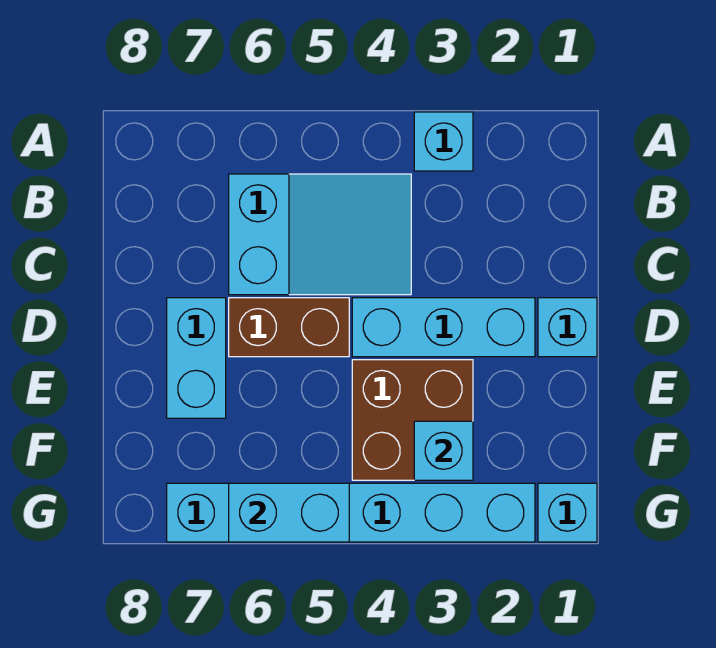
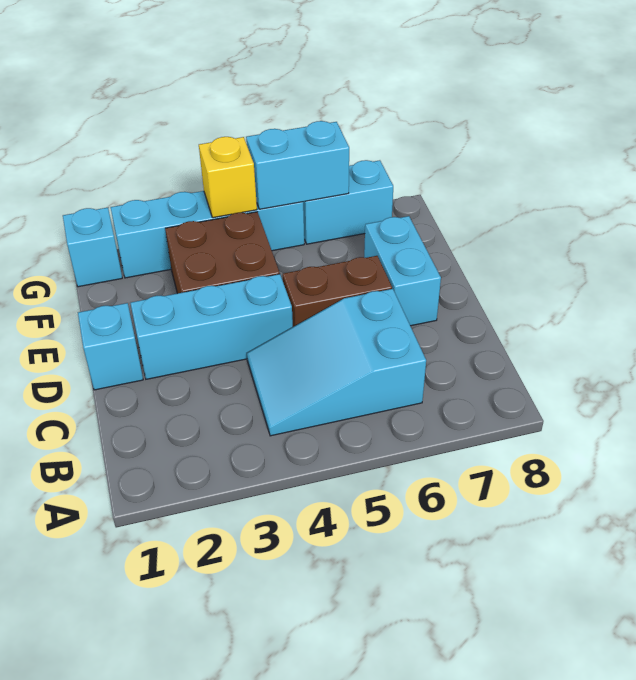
cyan brick A3 level 1 -> none
cyan brick F3 level 2 -> none
none -> yellow brick G4 level 2

